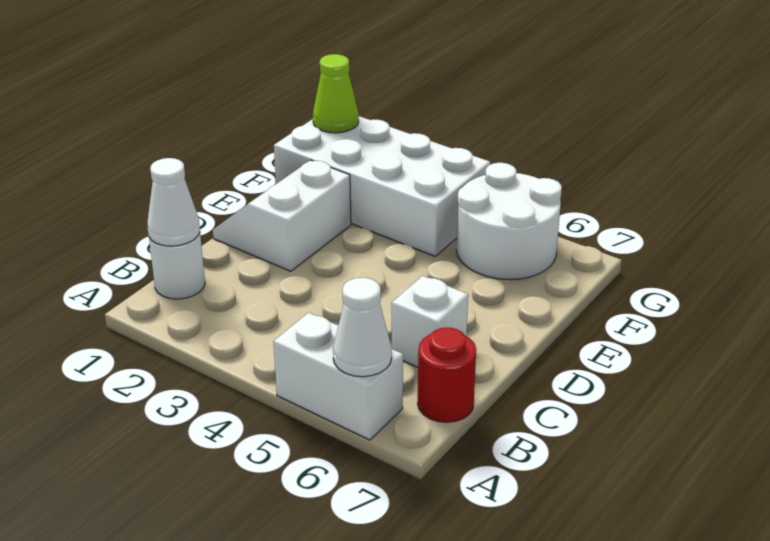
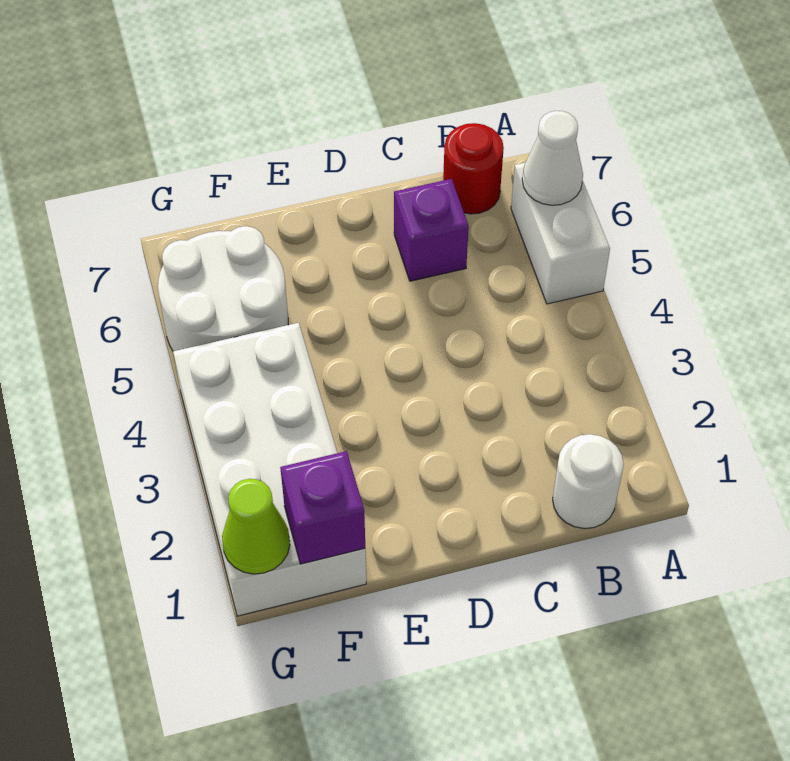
white cone B1 level 2 -> none
white brick C6 level 1 -> purple brick C6 level 1
white slope D1:E2 level 1 top 2 -> none
none -> purple brick F1 level 2

